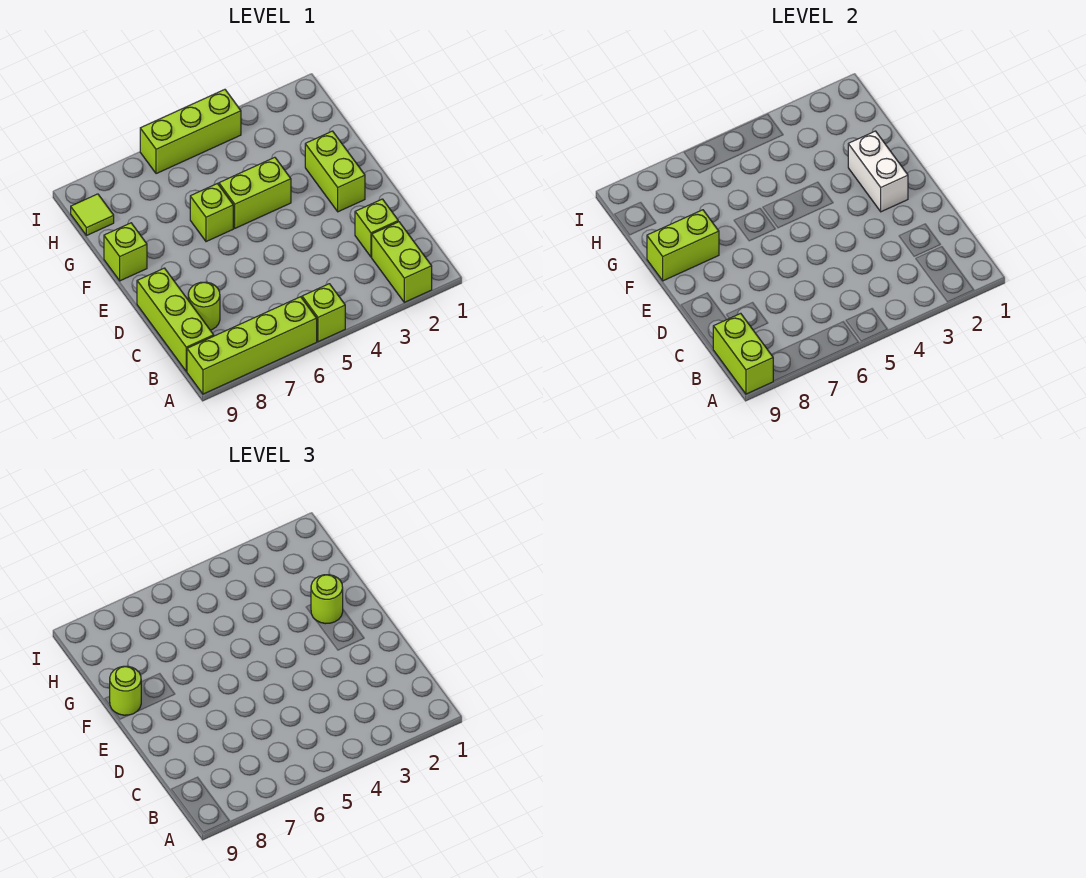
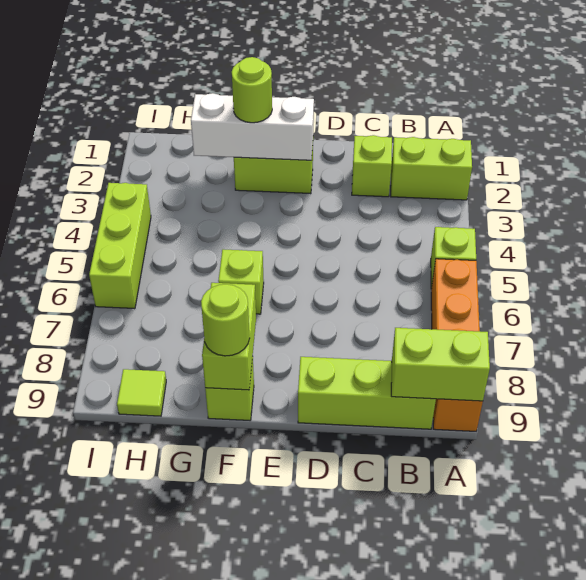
lime brick A6:A9 level 1 -> orange brick A6:A9 level 1
lime round brick C8 level 1 -> none
white brick E2:F2 level 2 -> white brick E2:G2 level 2
lime brick F4:F5 level 1 -> none

